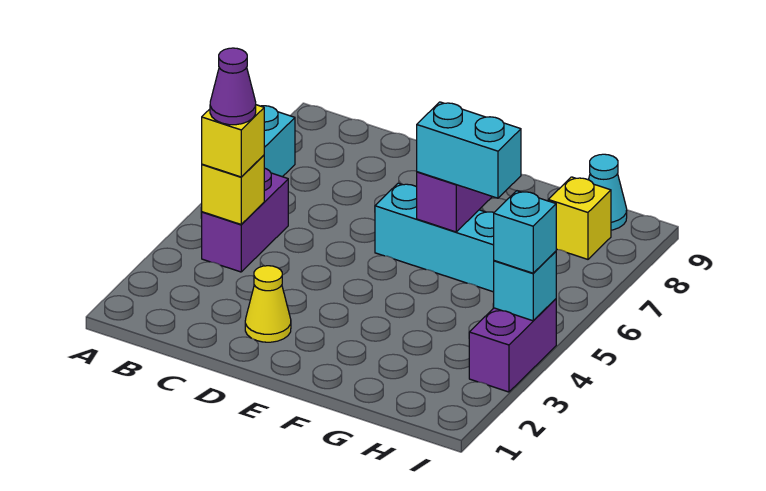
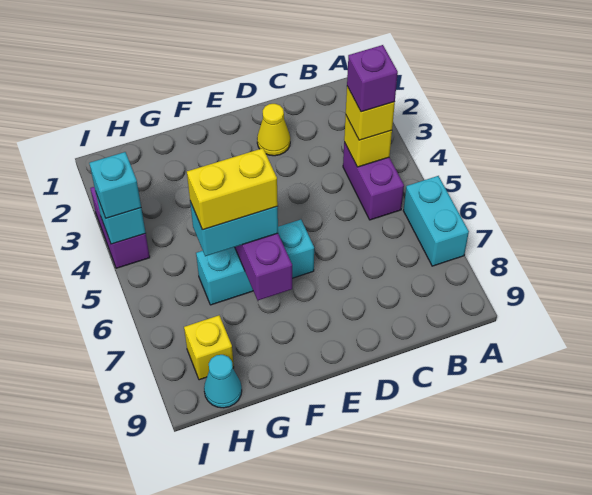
purple cone B4 level 4 -> purple brick B4 level 4
none -> yellow brick F6:G6 level 4

